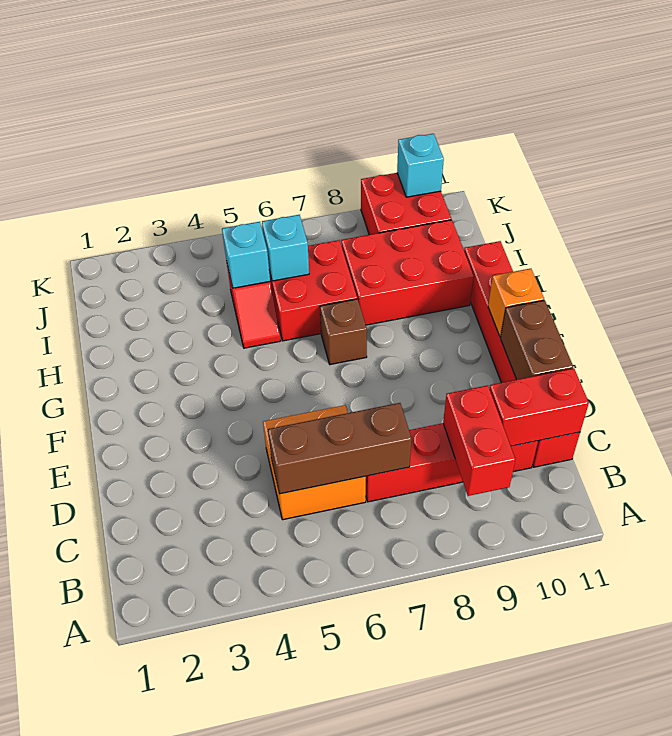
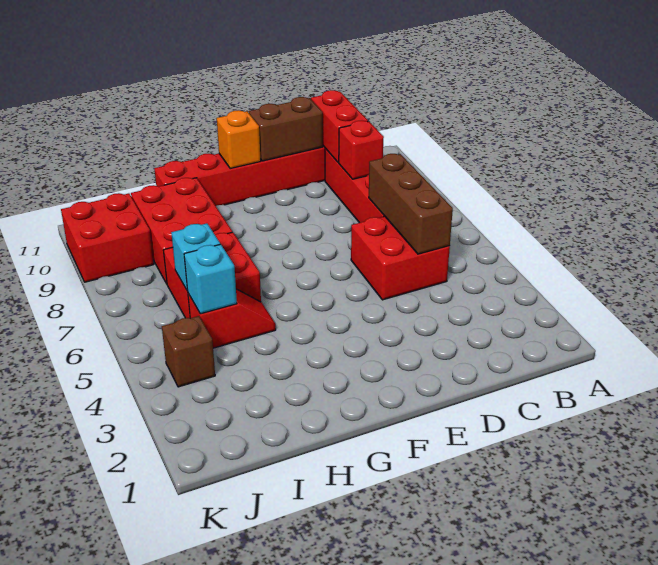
red brick B9:C9 level 2 -> red brick C9 level 2
orange brick C5:D6 level 1 -> red brick C5:D6 level 1
brown brick G7 level 1 -> brown brick J4 level 1
cyan brick K10 level 2 -> none

